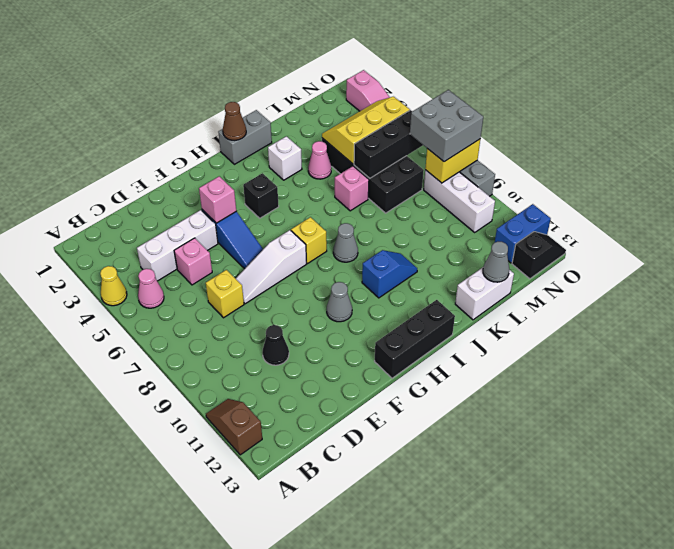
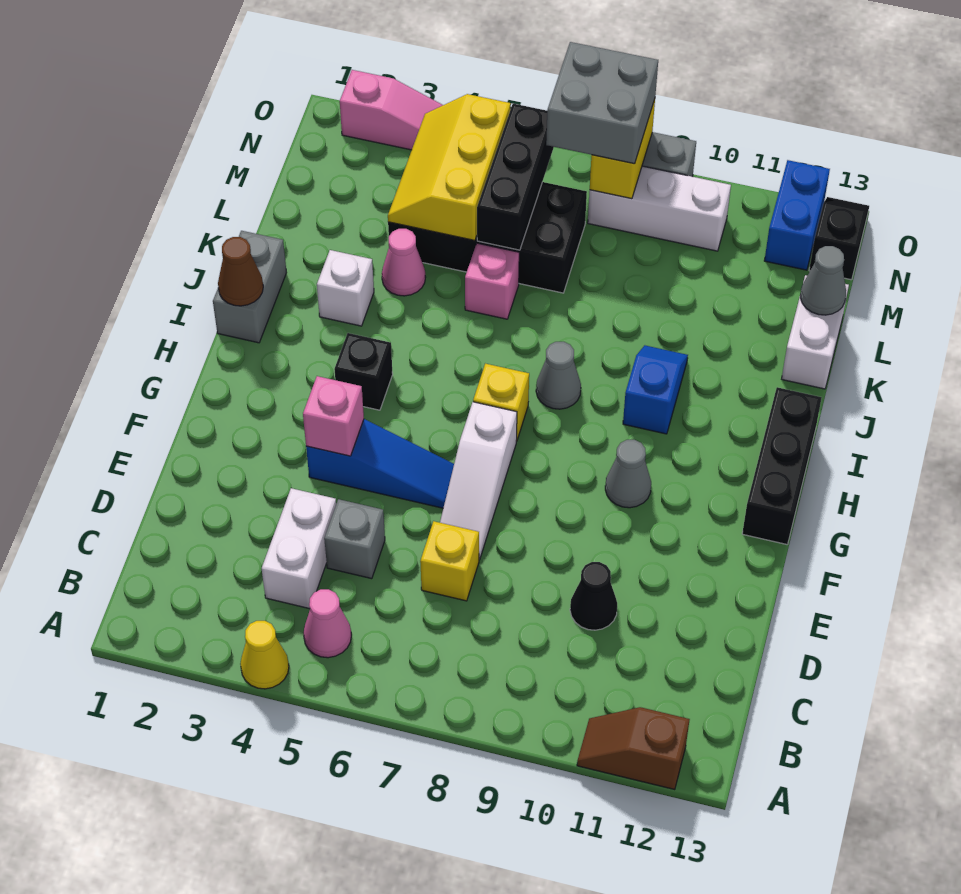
white brick C4:E4 level 1 -> white brick C4:D4 level 1
pink brick D5 level 1 -> grey brick D5 level 1

